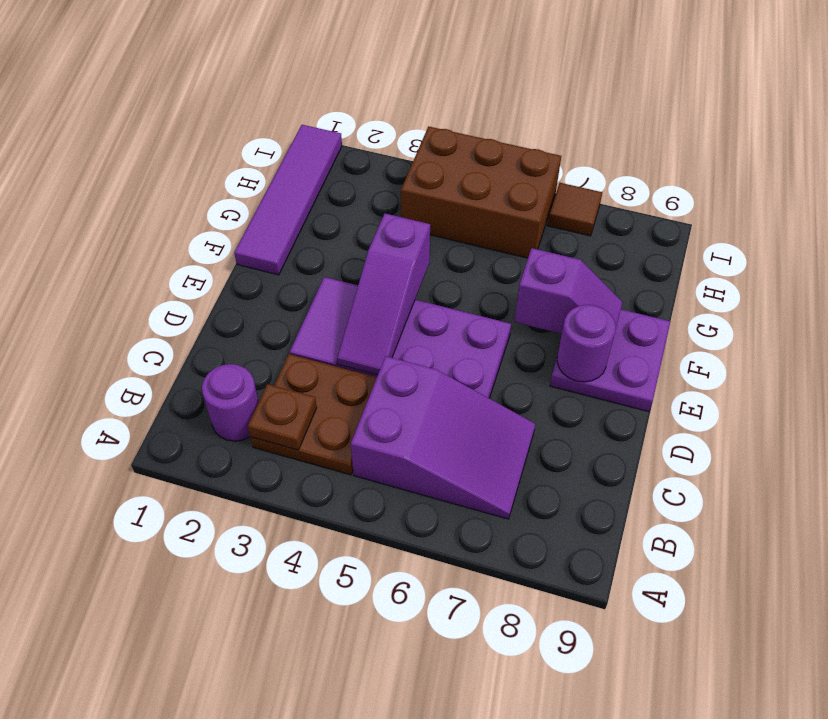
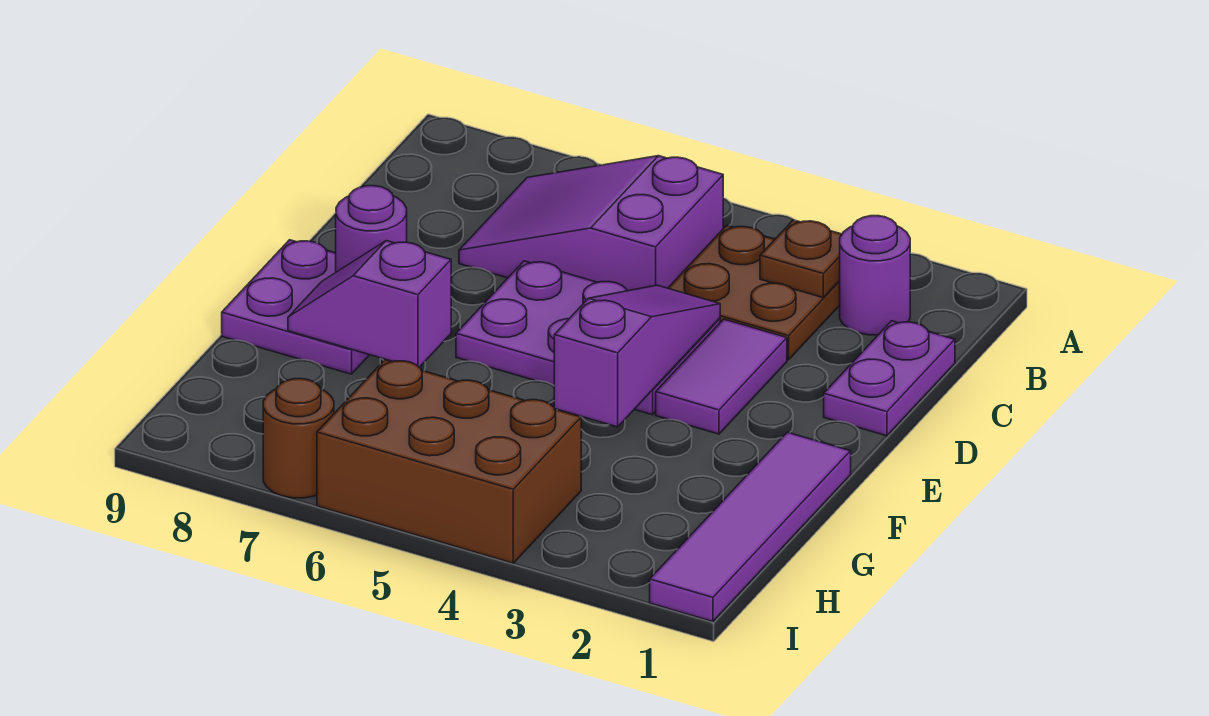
none -> purple plate C1:D1 level 1
brown tile I7 level 1 -> brown round brick I7 level 1

